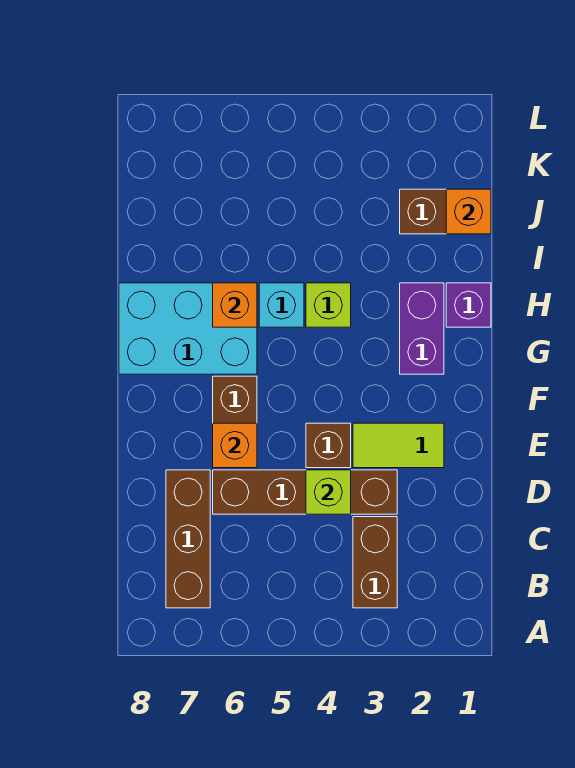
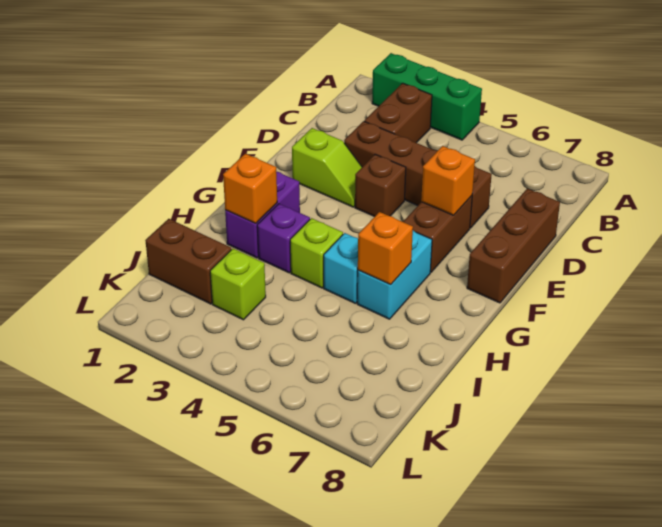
none -> green brick A2:A4 level 1
brown brick B7:D7 level 1 -> brown brick D8:F8 level 1
lime brick D4 level 2 -> lime brick J3 level 1
lime tile E2:E3 level 1 -> lime slope E2:E3 level 1 top 2
cyan brick G6:H8 level 1 -> cyan brick G6:H6 level 1
purple brick H1 level 1 -> purple brick H3 level 1
orange brick J1 level 2 -> orange brick H2 level 2

